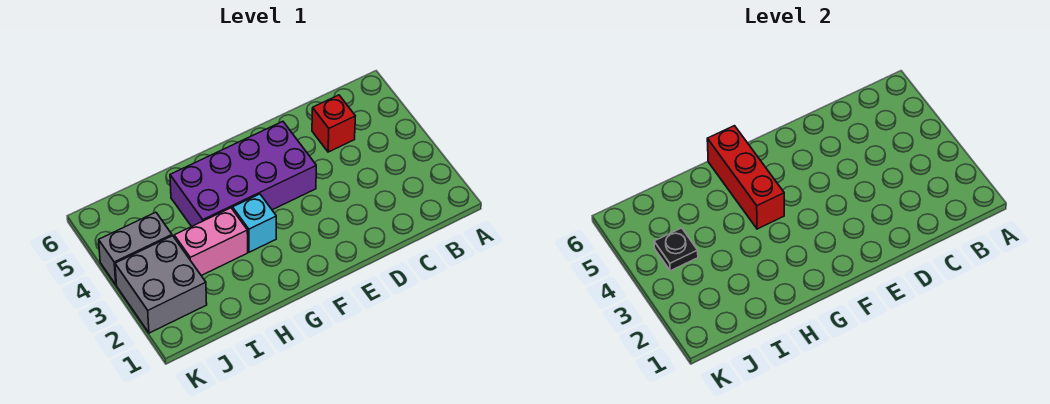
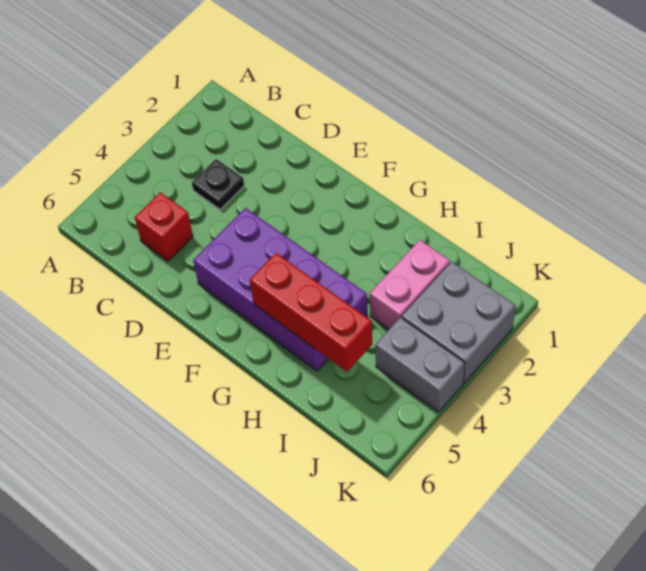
cyan brick G3 level 1 -> none
red brick G4:G6 level 2 -> red brick G5:I5 level 2
pink brick H3:I3 level 1 -> pink brick I2:I3 level 1
black plate J4 level 2 -> black plate C3 level 1

